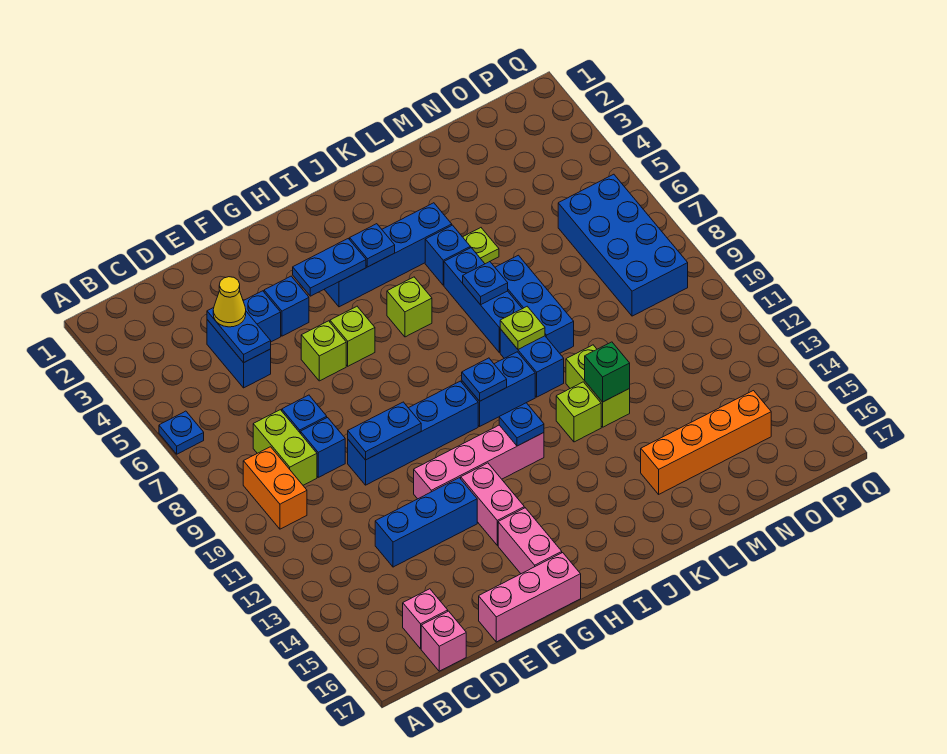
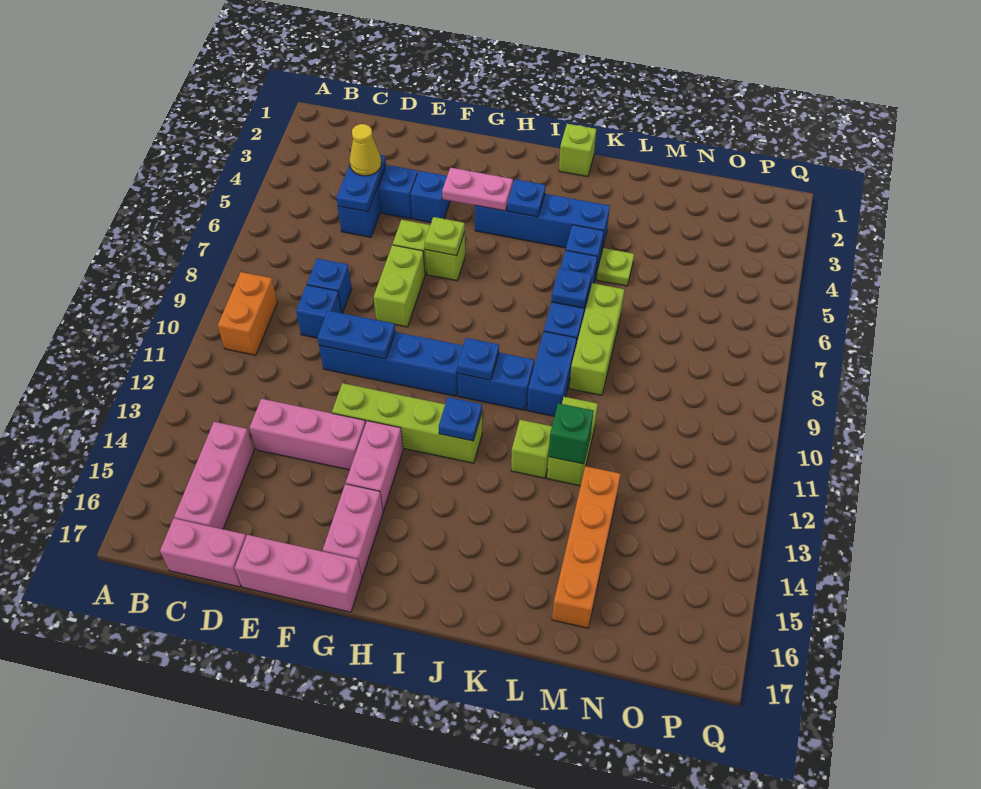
blue plate A6 level 1 -> none
lime brick C8:C9 level 1 -> lime brick F7:F8 level 1
pink brick C16 level 1 -> pink brick C14:C16 level 1
pink brick C17 level 1 -> pink brick C17:D17 level 1
blue brick D13:F13 level 1 -> pink brick D13:F13 level 1
pink brick F12:I12 level 1 -> lime brick F12:I12 level 1
blue plate G4:H4 level 2 -> pink plate G4:H4 level 2
lime brick I6 level 1 -> lime brick J1 level 1
lime plate K9 level 2 -> lime plate G6 level 2
blue brick L7:L9 level 1 -> lime brick L7:L9 level 1
orange brick L15:O15 level 1 -> orange brick M13:M16 level 1
blue brick O6:P9 level 1 -> none

